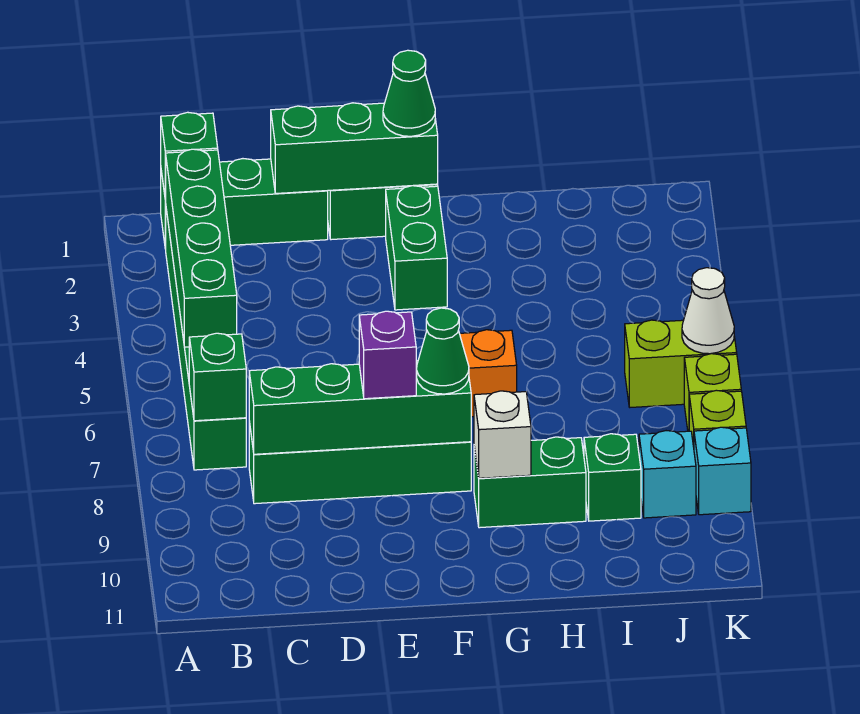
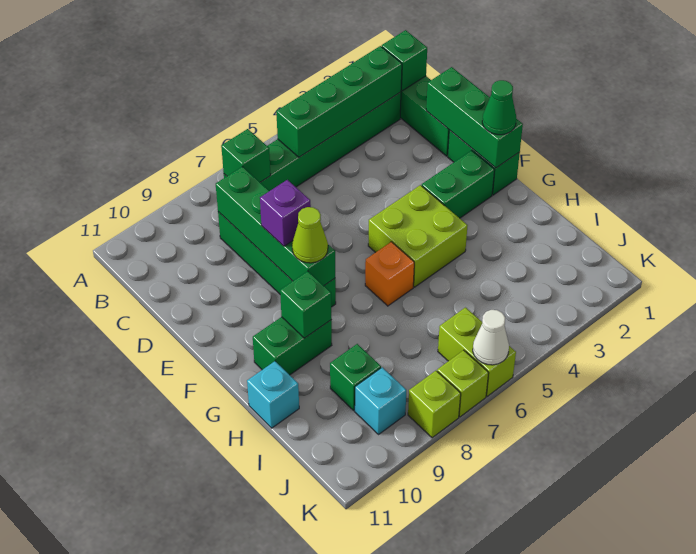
none -> lime brick F4:G5 level 1
green cone F8 level 3 -> lime cone F8 level 3
green brick G9:H9 level 1 -> green brick G9:G10 level 1
white brick G9 level 2 -> green brick G9 level 2
cyan brick K9 level 1 -> cyan brick H11 level 1

